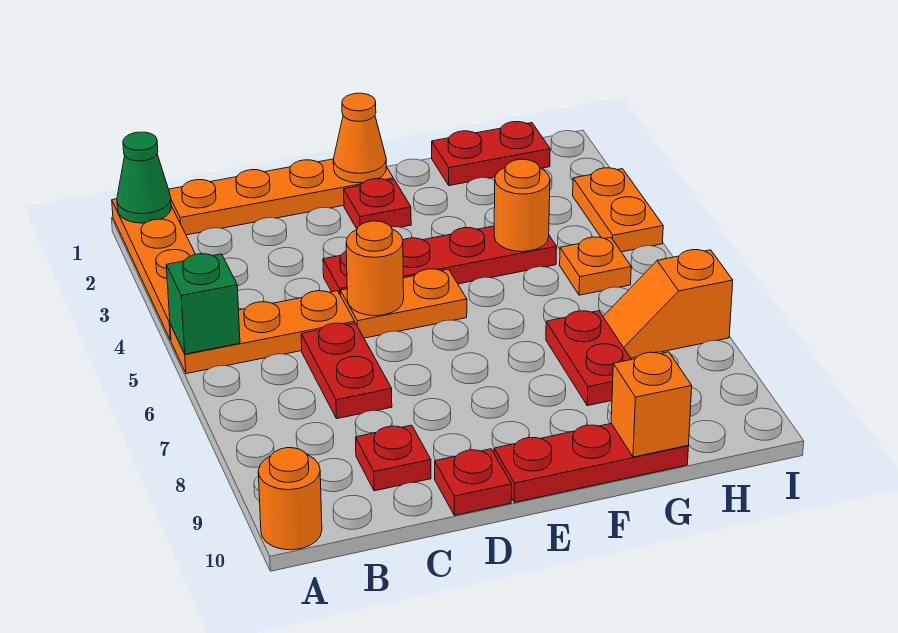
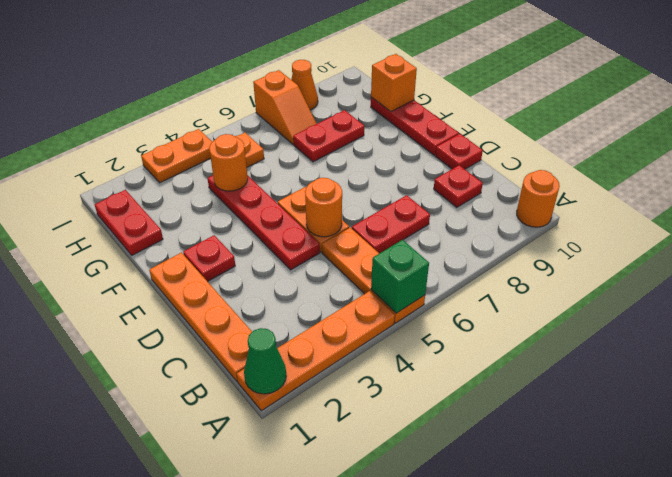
orange cone E1 level 2 -> orange cone I8 level 1

